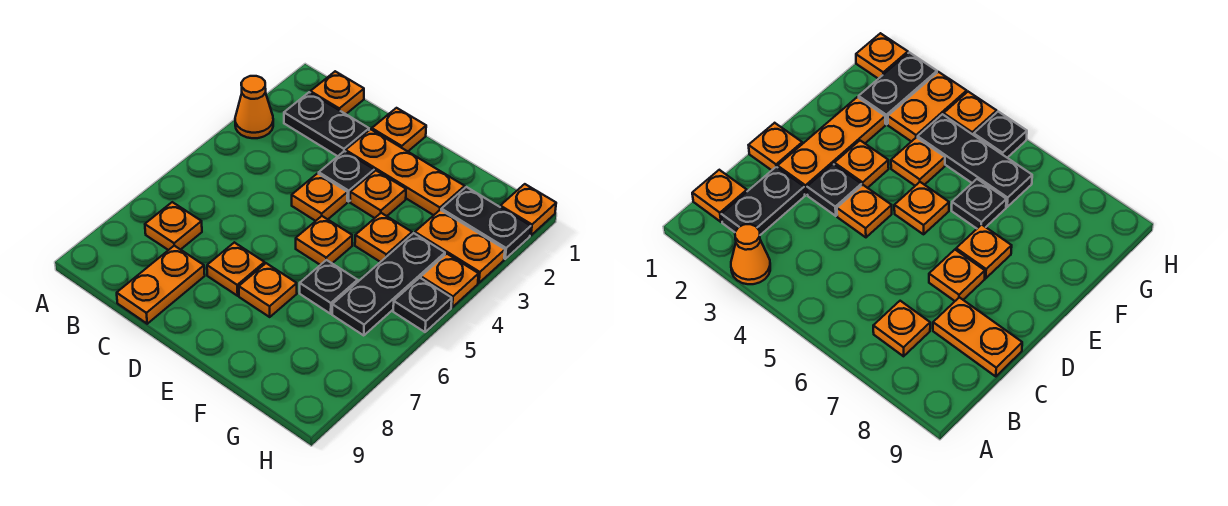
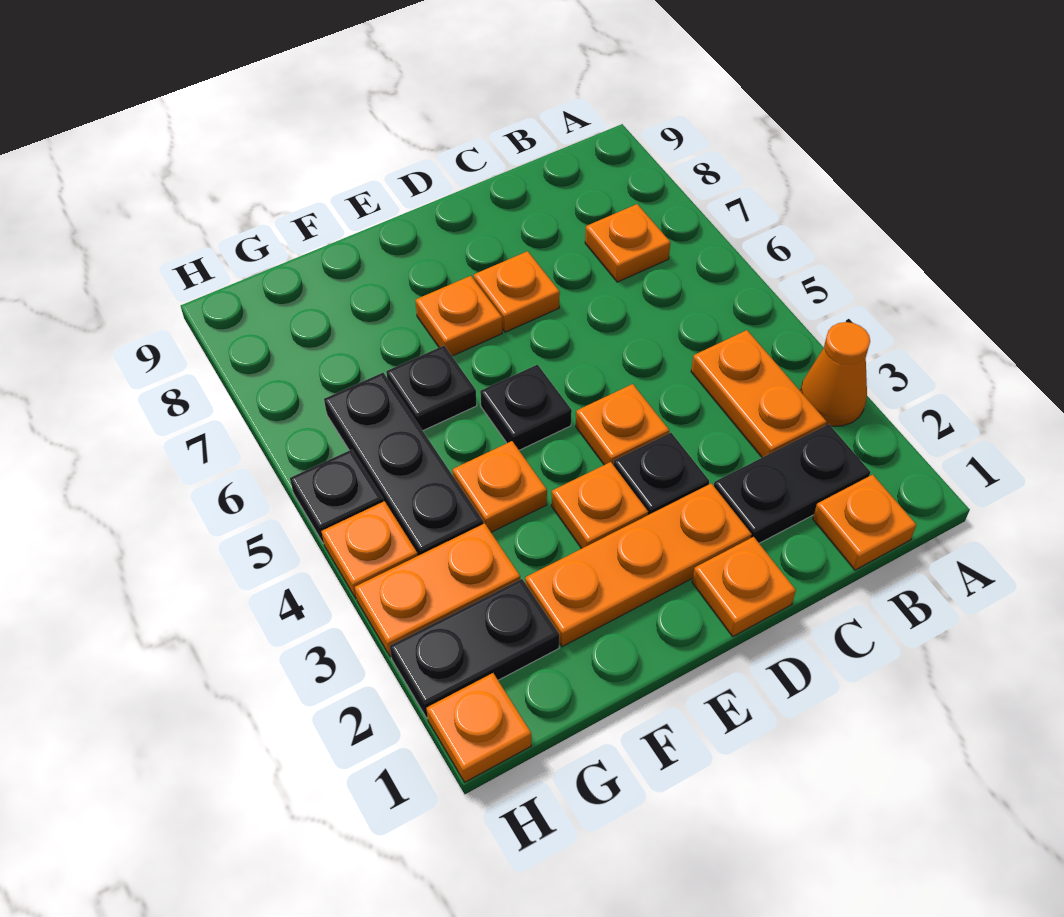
orange plate C8:C9 level 1 -> orange plate B3:B4 level 1
orange plate E5 level 1 -> black plate E5 level 1

